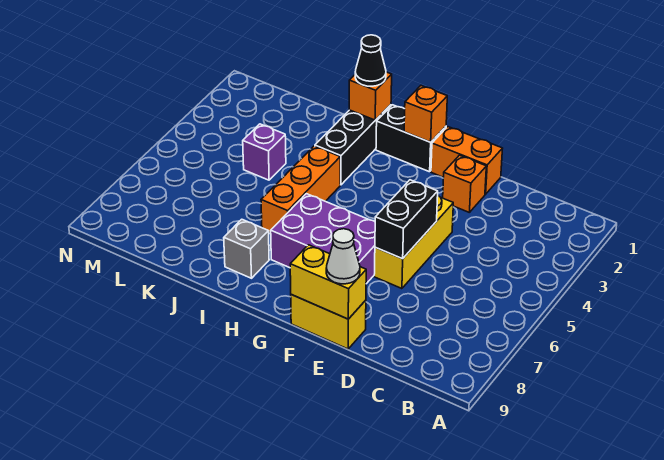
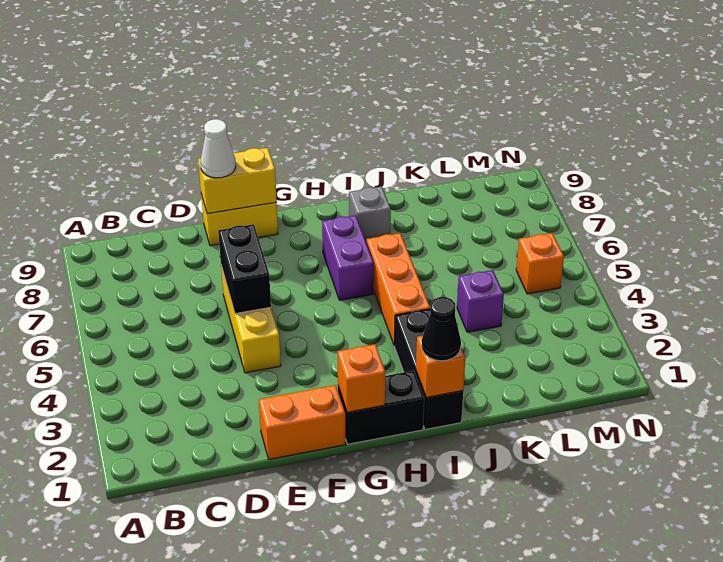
orange brick E2 level 1 -> orange brick M5 level 1
purple brick F6:H7 level 1 -> purple brick H6:H7 level 1

